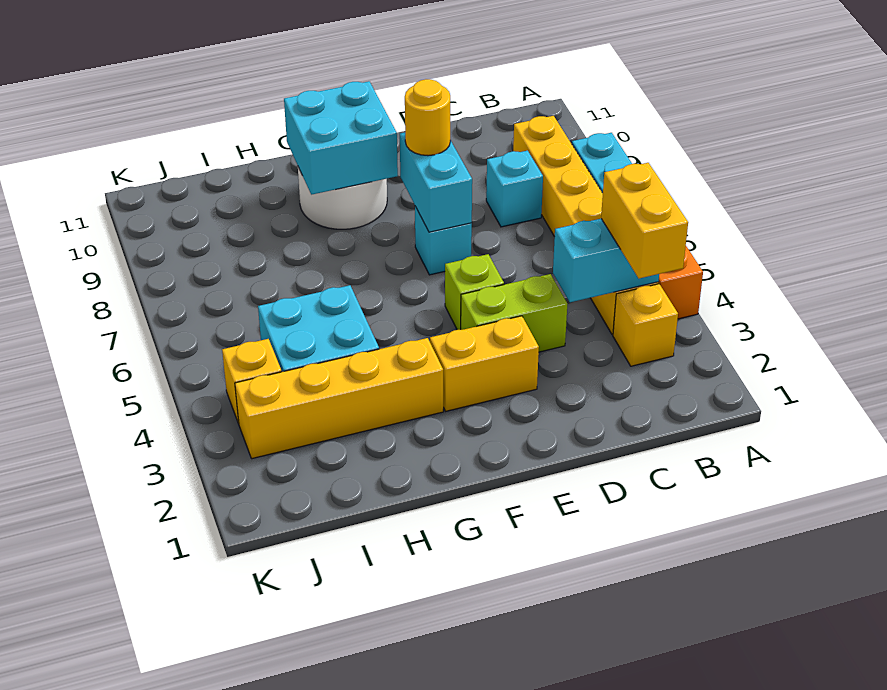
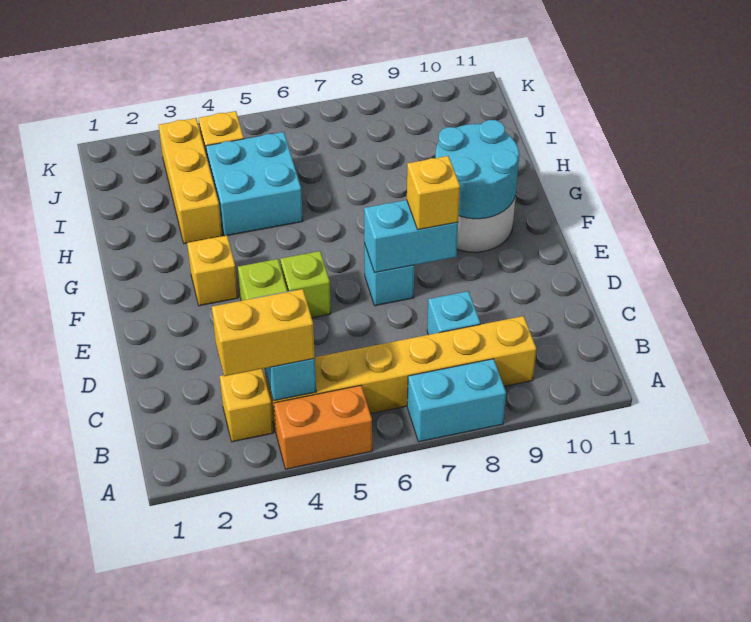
yellow brick E3:F3 level 1 -> yellow brick F3 level 1
yellow round brick E8 level 3 -> yellow brick E8 level 3
cyan brick F9:G10 level 2 -> cyan round brick F9:G10 level 2
yellow brick G3:J3 level 1 -> yellow brick H3:J3 level 1

